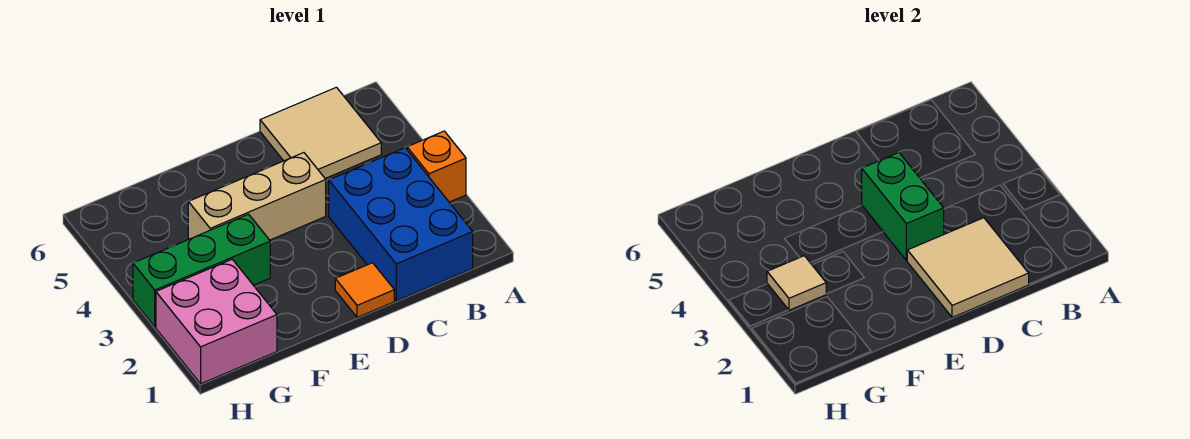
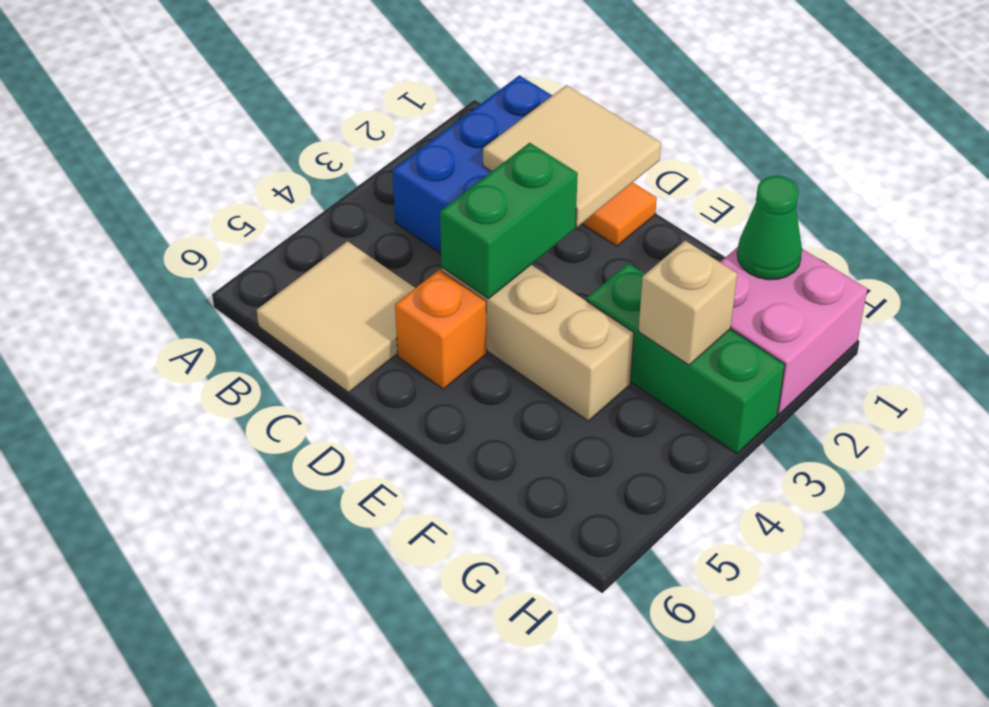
orange brick A3 level 1 -> orange brick D5 level 1
none -> green cone G1 level 2
tan tile G3 level 2 -> tan brick G3 level 2

